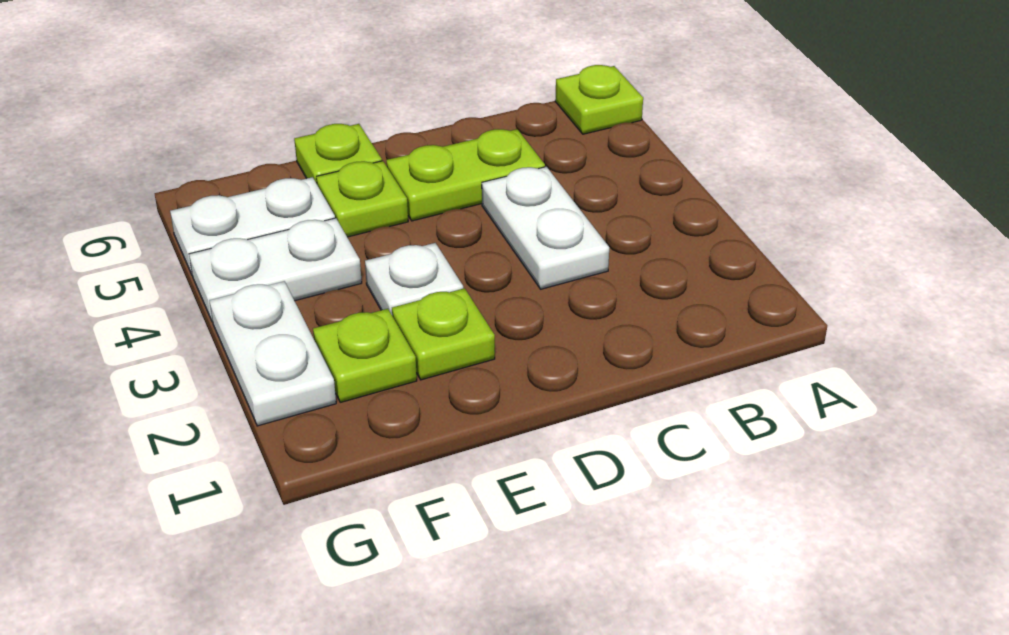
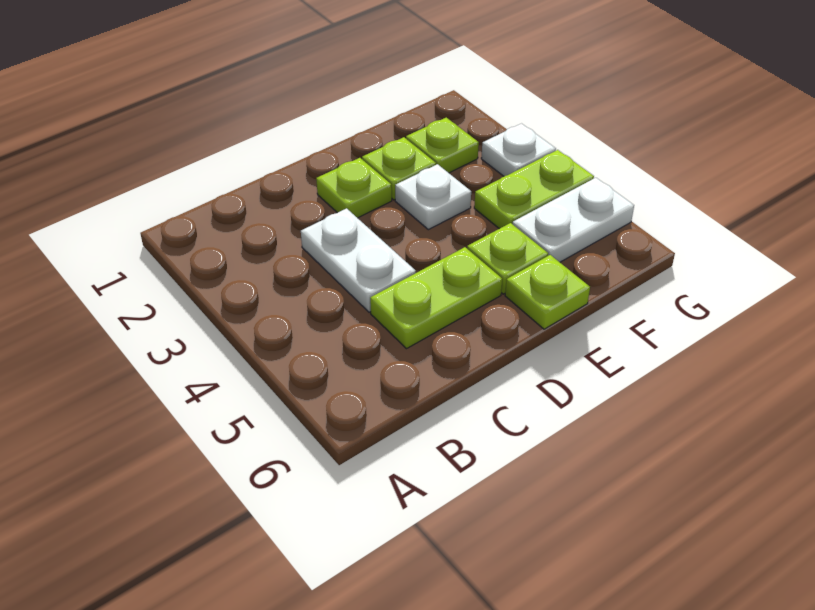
lime plate A6 level 1 -> lime plate D2 level 1
white plate F4:G4 level 1 -> lime plate F4:G4 level 1
white plate G2:G3 level 1 -> white plate G3 level 1

